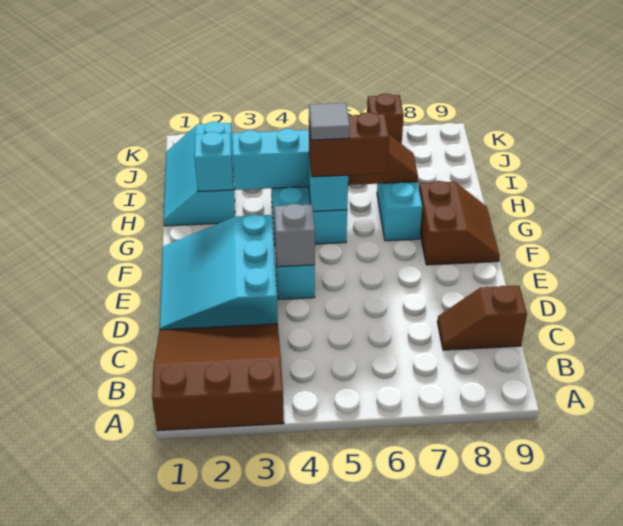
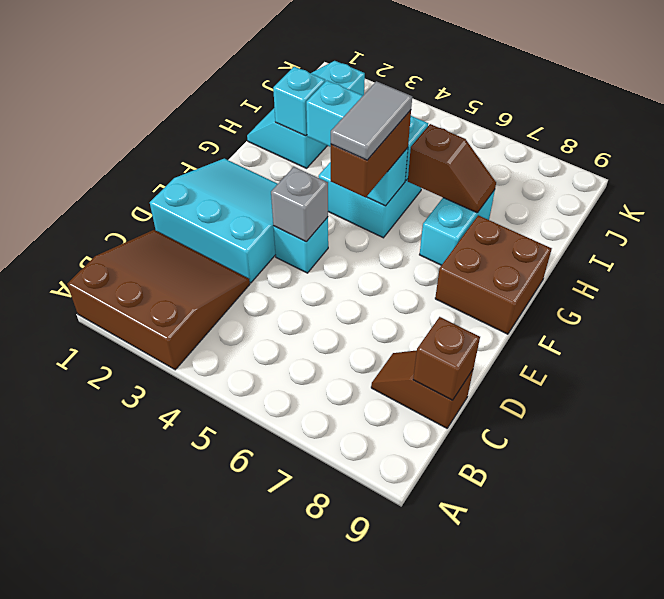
cyan slope D1:F3 level 1 top 3 -> cyan slope D1:F3 level 1 top D
brown slope F8:G9 level 1 top 8 -> brown brick F8:G9 level 1
brown brick G5:G6 level 3 -> brown brick F5:G5 level 3
grey tile G5 level 4 -> grey tile F5:G5 level 4
brown brick K7 level 1 -> brown brick C9 level 2

